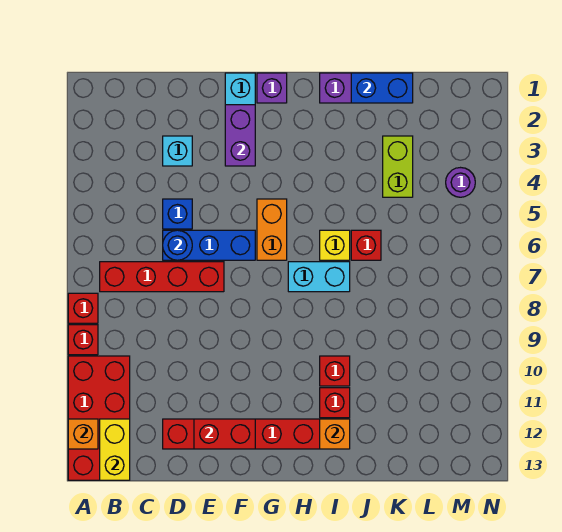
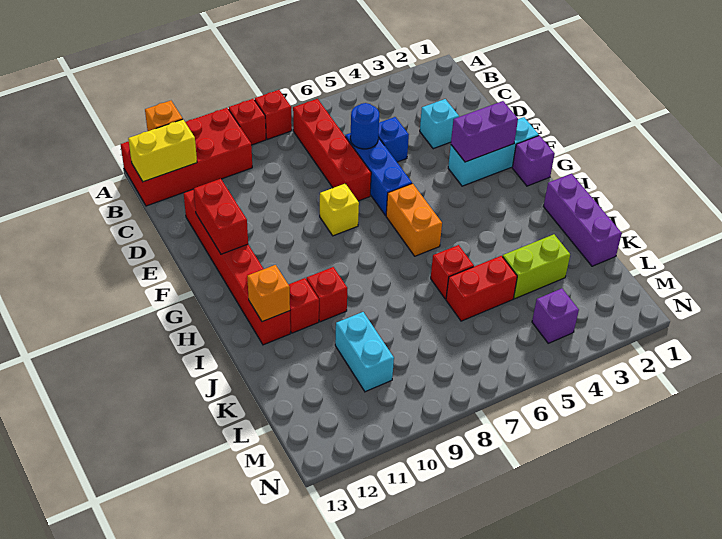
orange brick G5:G6 level 1 -> orange brick G6:H6 level 1
cyan brick H7:I7 level 1 -> cyan brick K10:L10 level 1
yellow brick I6 level 1 -> yellow brick F8 level 1
blue brick J1:K1 level 2 -> none
none -> red brick K5:K6 level 1
purple round brick M4 level 1 -> purple brick M4 level 1

